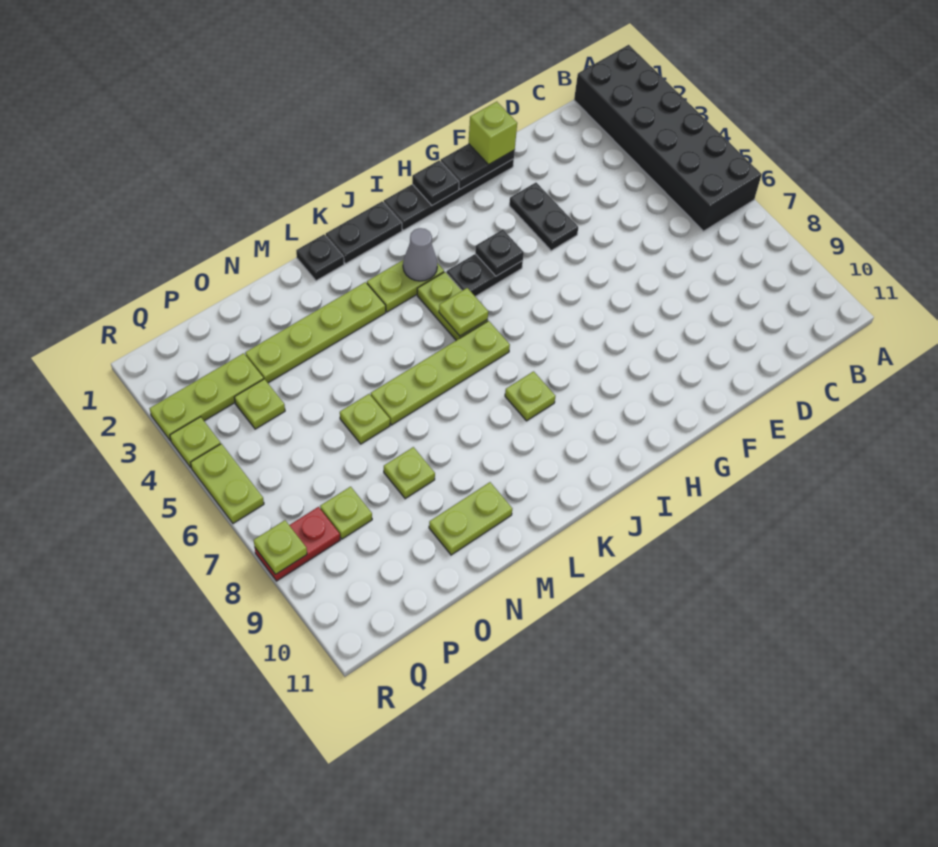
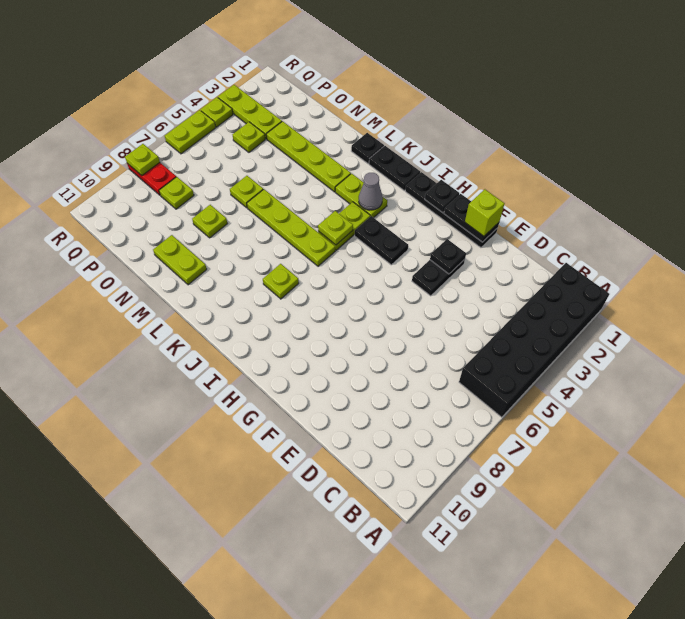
black plate H4 level 2 -> black plate F3 level 2

